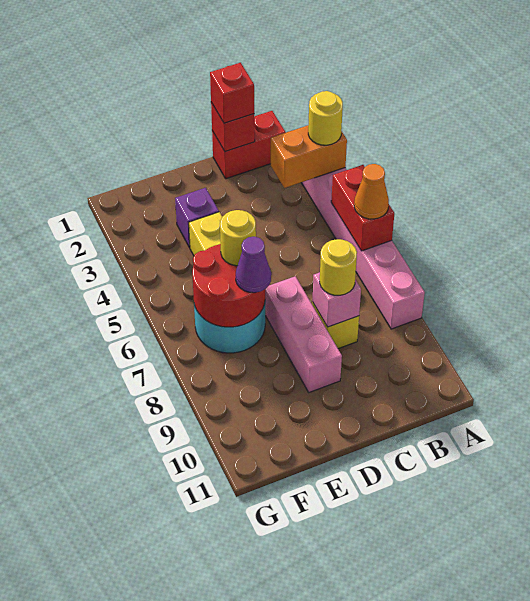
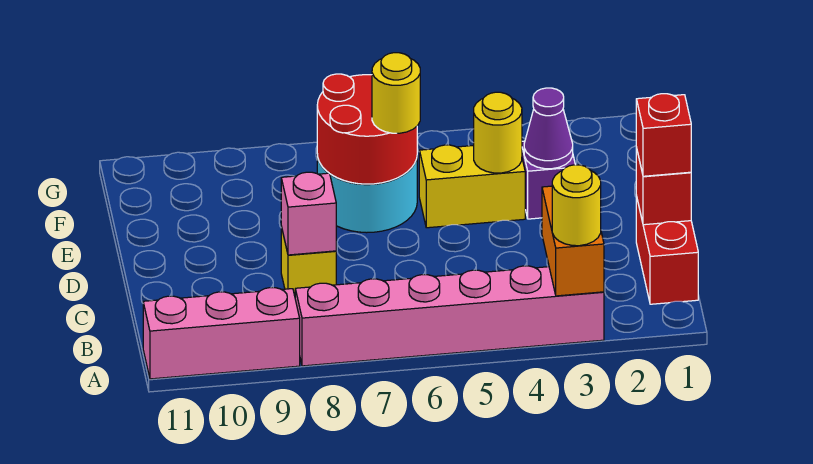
red brick A5:A6 level 2 -> none
orange cone A6 level 3 -> none
yellow round brick C8 level 3 -> yellow round brick E4 level 2
pink brick D7:D9 level 1 -> pink brick A9:A11 level 1
purple cone E7 level 3 -> purple cone E3 level 2

